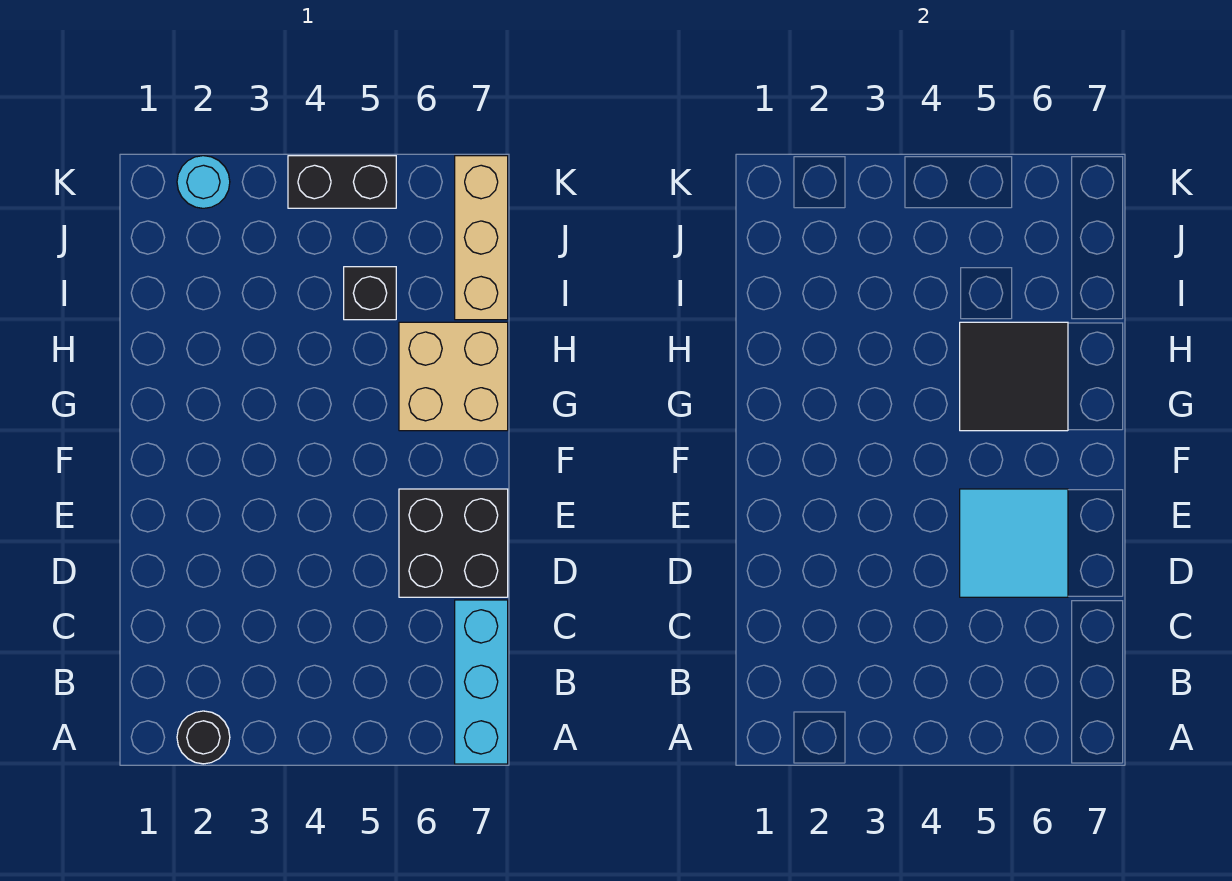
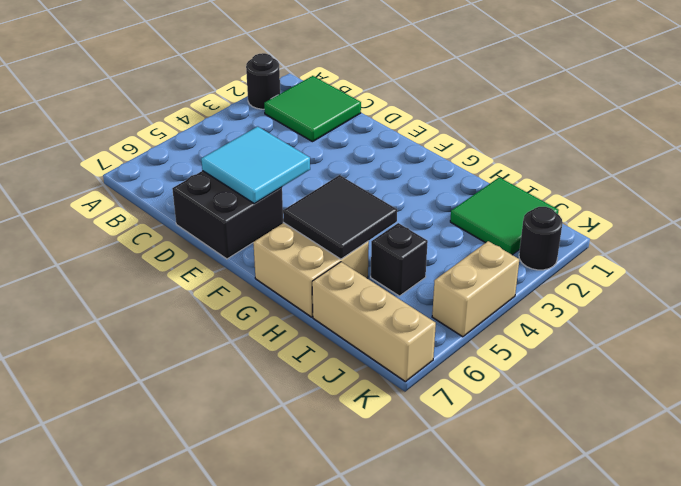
cyan brick A7:C7 level 1 -> none
none -> green tile B1:C2 level 1
none -> green tile I1:J2 level 1
cyan round brick K2 level 1 -> black round brick K2 level 1
black brick K4:K5 level 1 -> tan brick K4:K5 level 1

